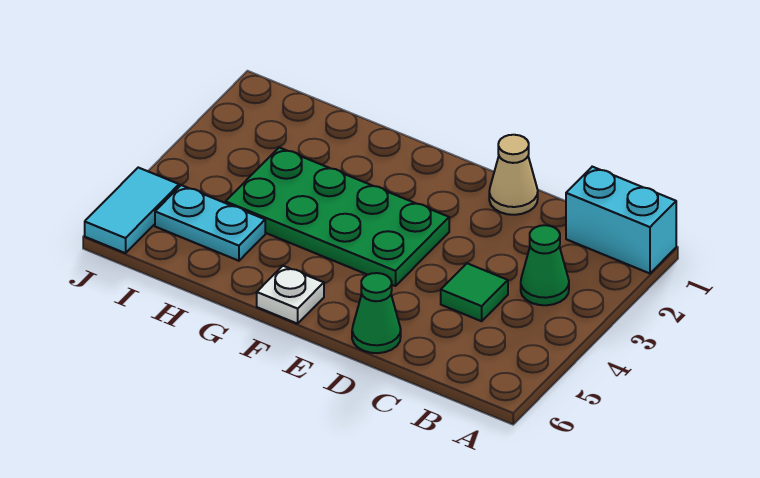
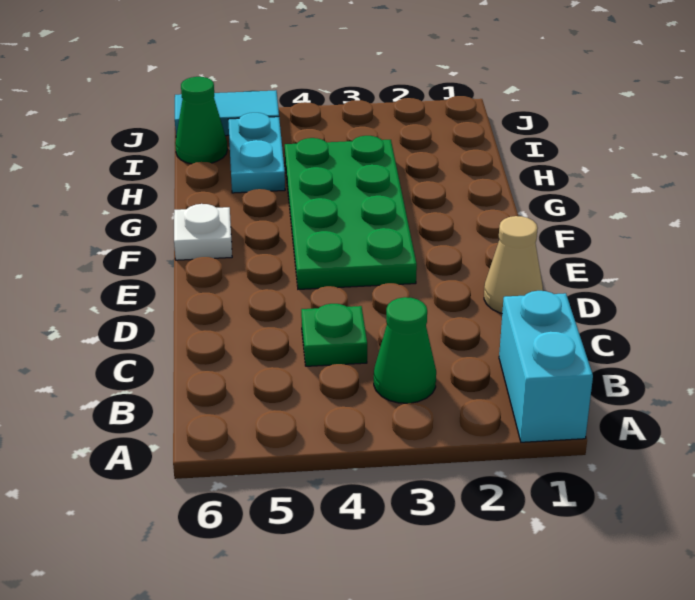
green tile C4 level 1 -> green plate C4 level 1
green cone D6 level 1 -> green cone I6 level 1

